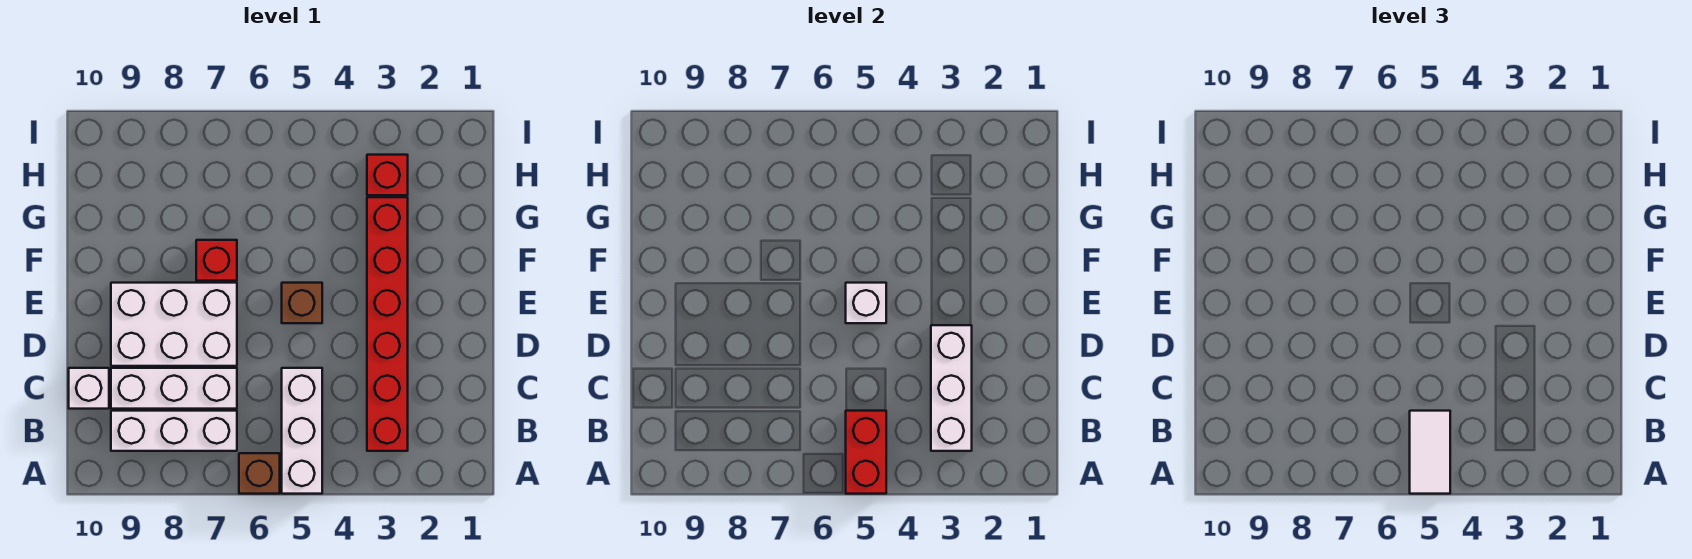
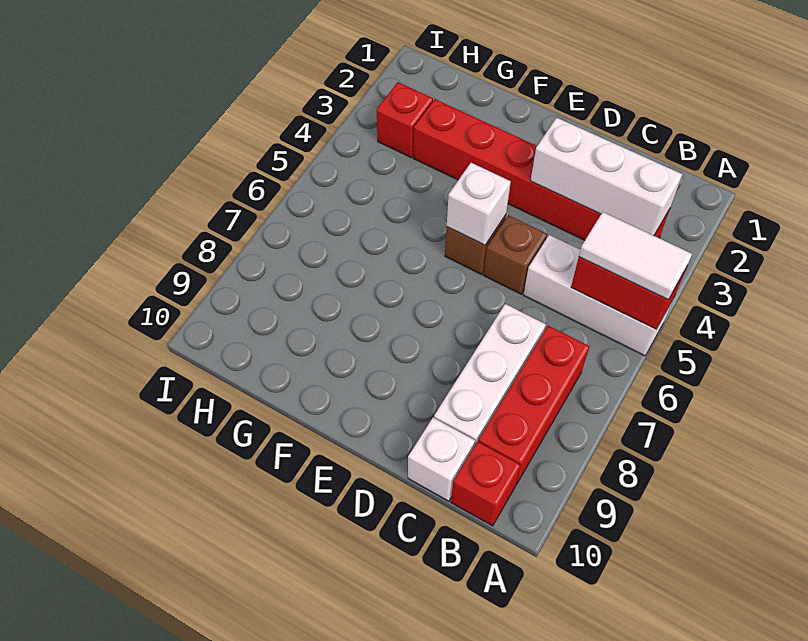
brown brick A6 level 1 -> brown brick D5 level 1
white brick B7:B9 level 1 -> red brick B7:B9 level 1
white brick D7:E9 level 1 -> none
red brick F7 level 1 -> red brick B10 level 1

